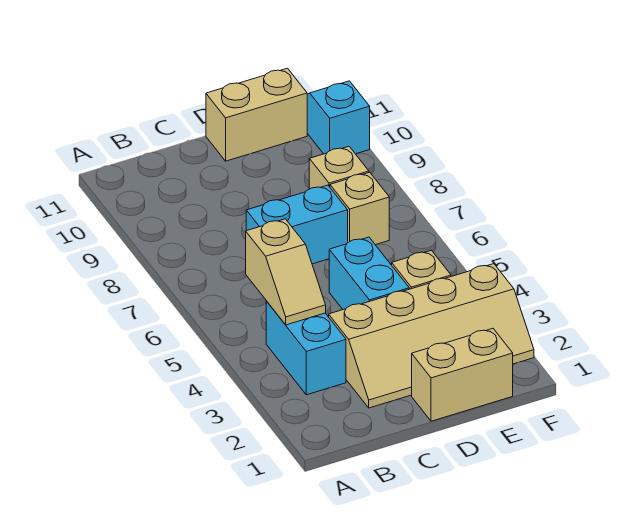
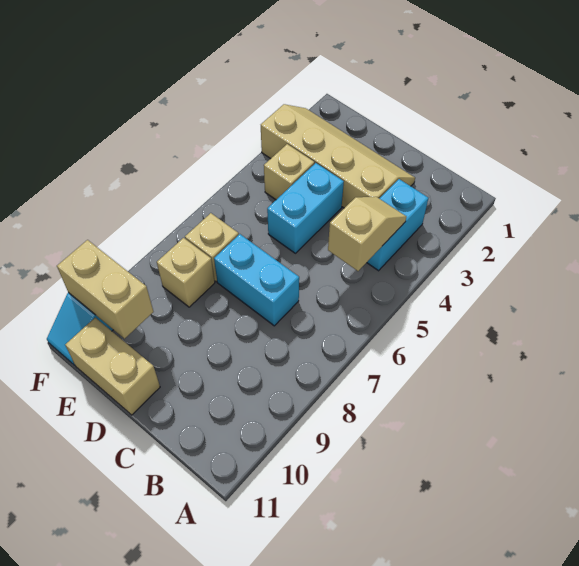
tan brick D1:E1 level 1 -> tan brick E10:F10 level 2

